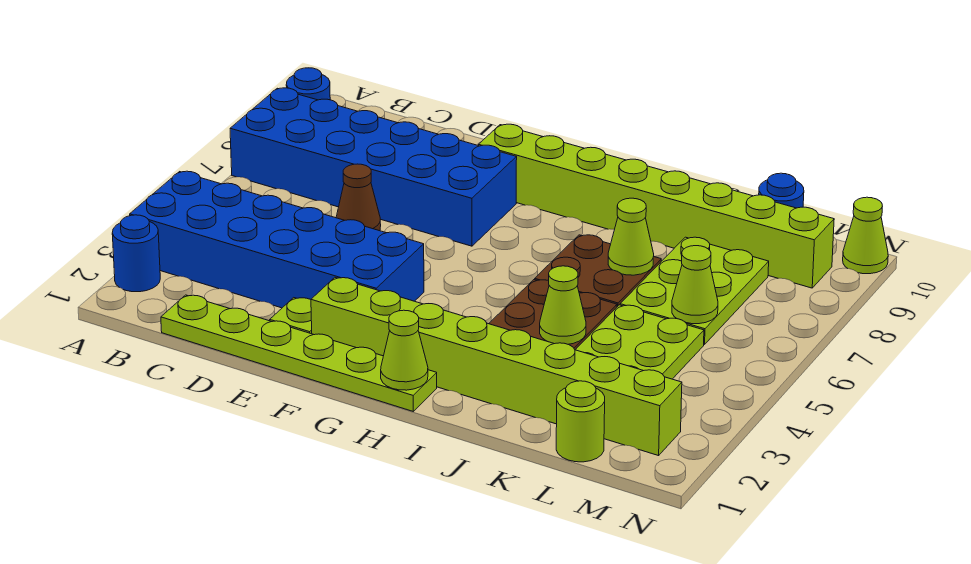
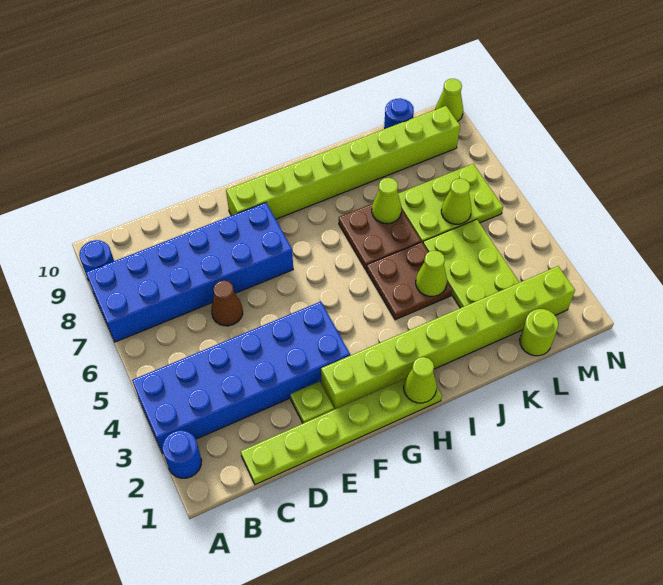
lime plate K6:L8 level 1 -> lime plate K6:M7 level 1

